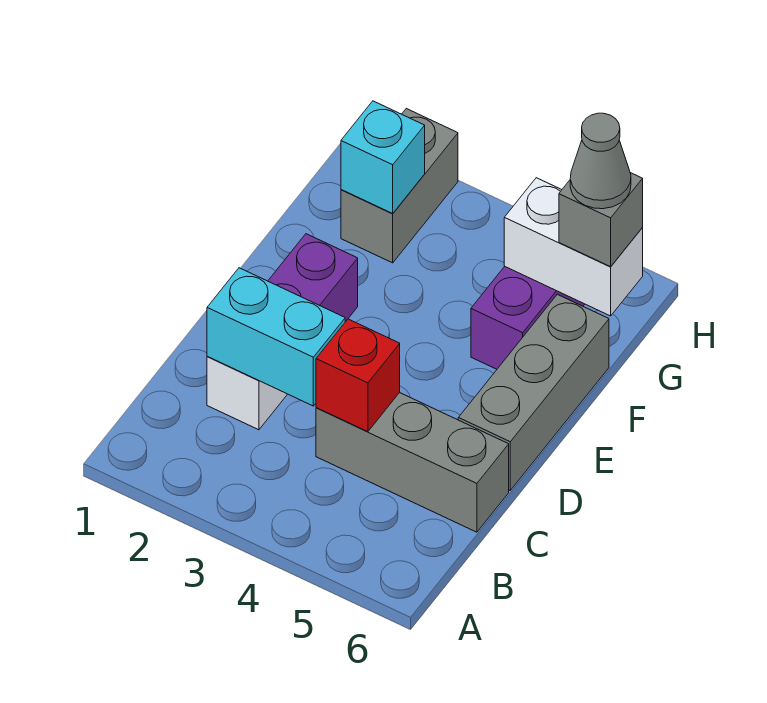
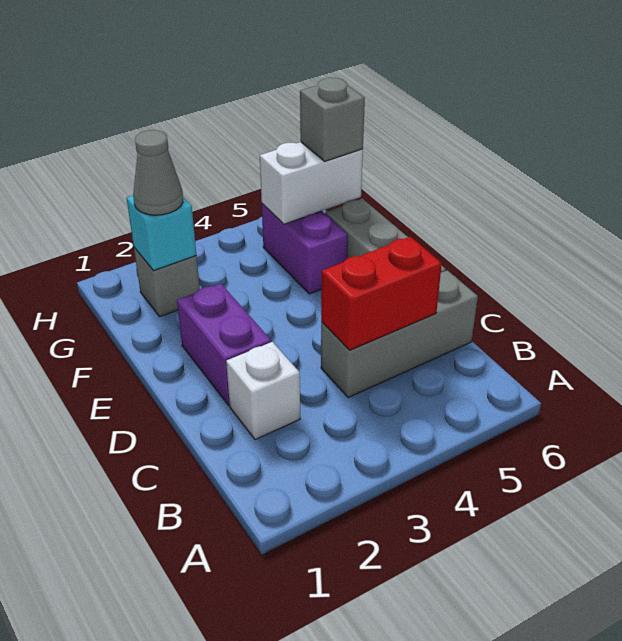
cyan brick C2:C3 level 2 -> none
red brick C4 level 2 -> red brick C4:C5 level 2
grey brick G2:H2 level 1 -> grey brick G2 level 1
grey cone G6 level 4 -> grey cone G2 level 3

